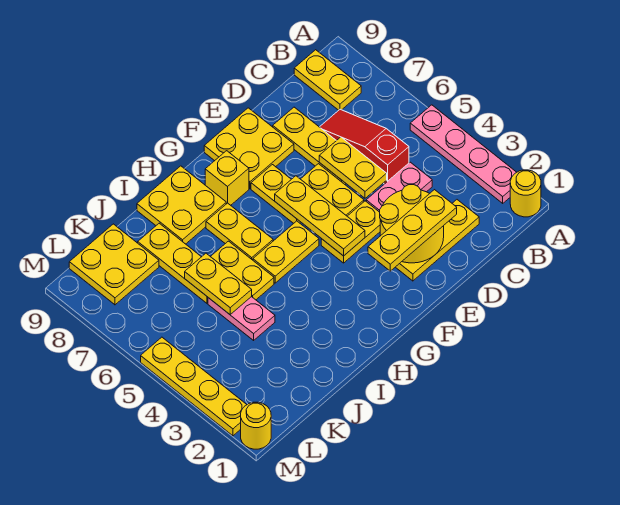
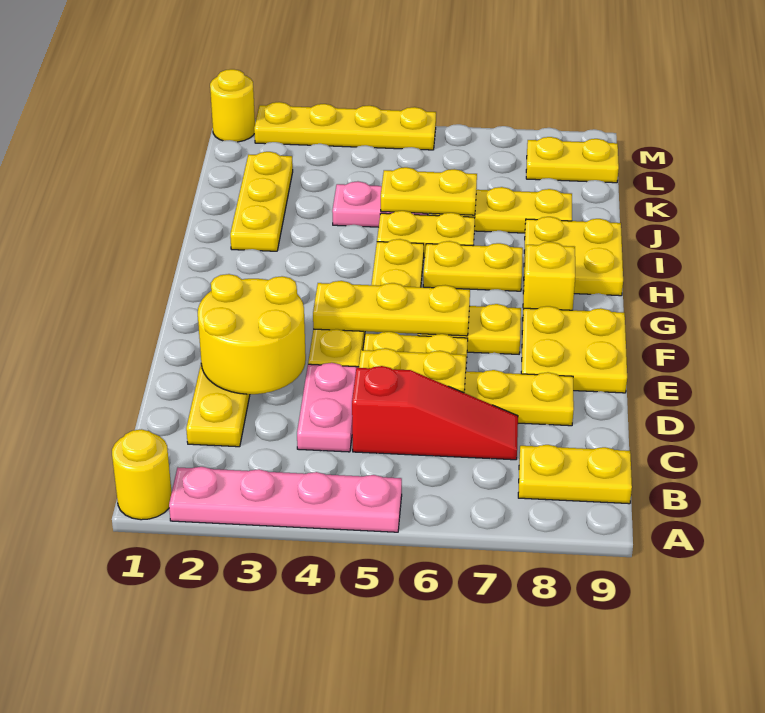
yellow plate D2:F2 level 3 -> yellow plate I2:K2 level 1
yellow plate K8:L9 level 1 -> yellow plate L8:L9 level 1

